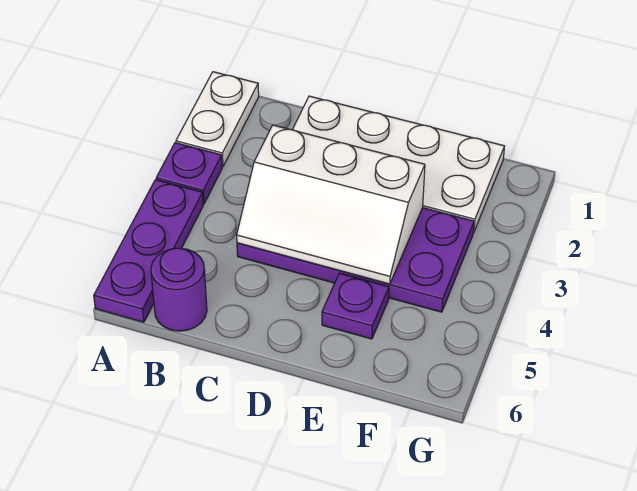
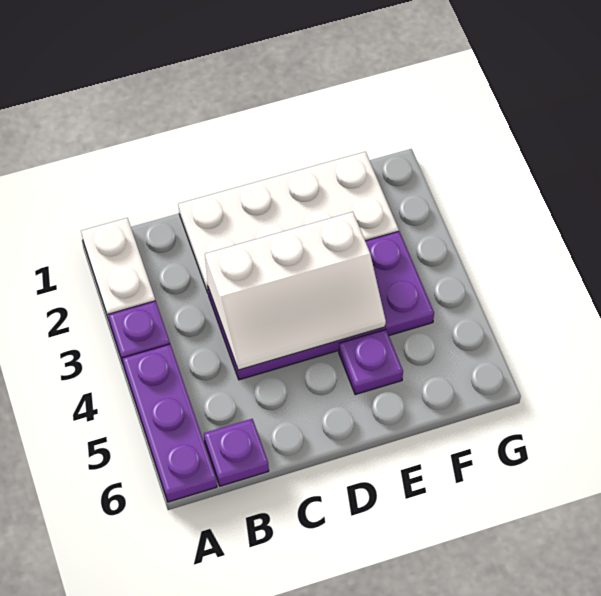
purple round brick B6 level 1 -> purple plate B6 level 1

